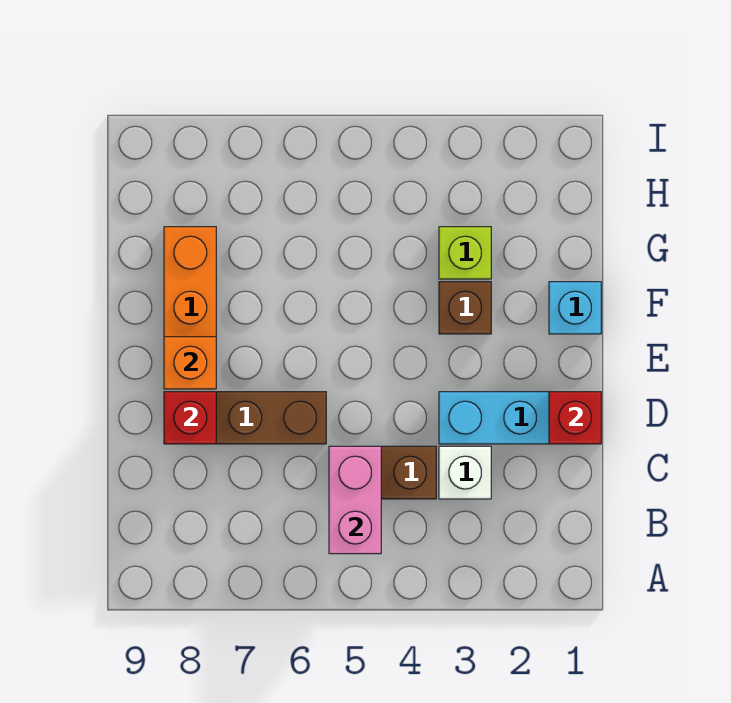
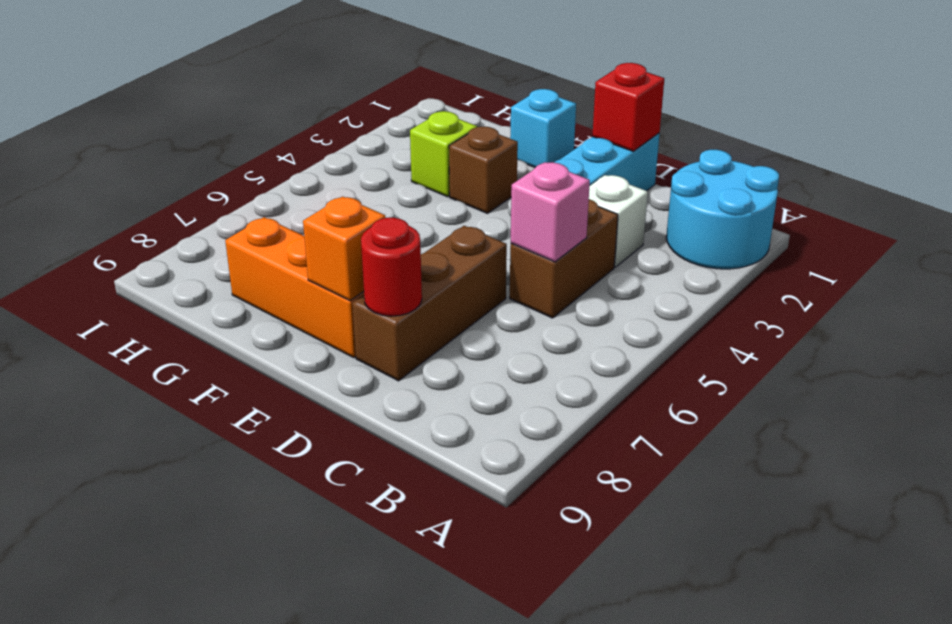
none -> cyan round brick A1:B2 level 1
pink brick B5:C5 level 2 -> pink brick C5 level 2
red brick D8 level 2 -> red round brick D8 level 2

